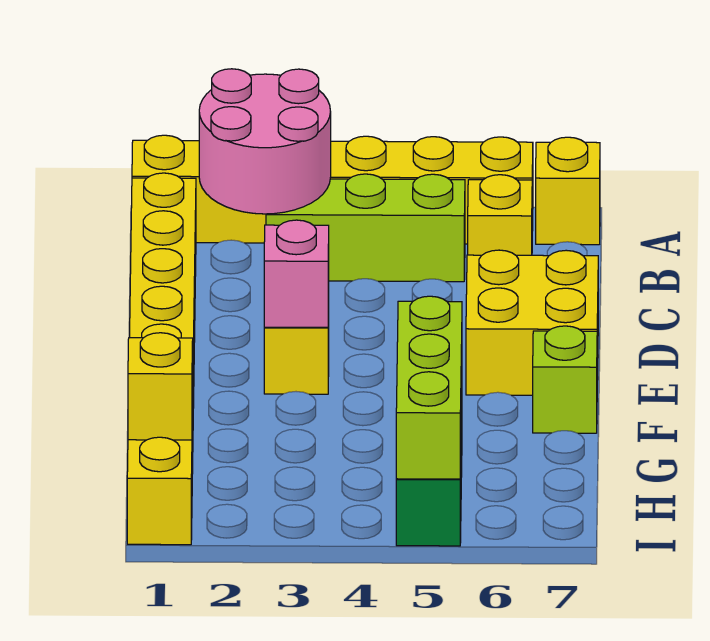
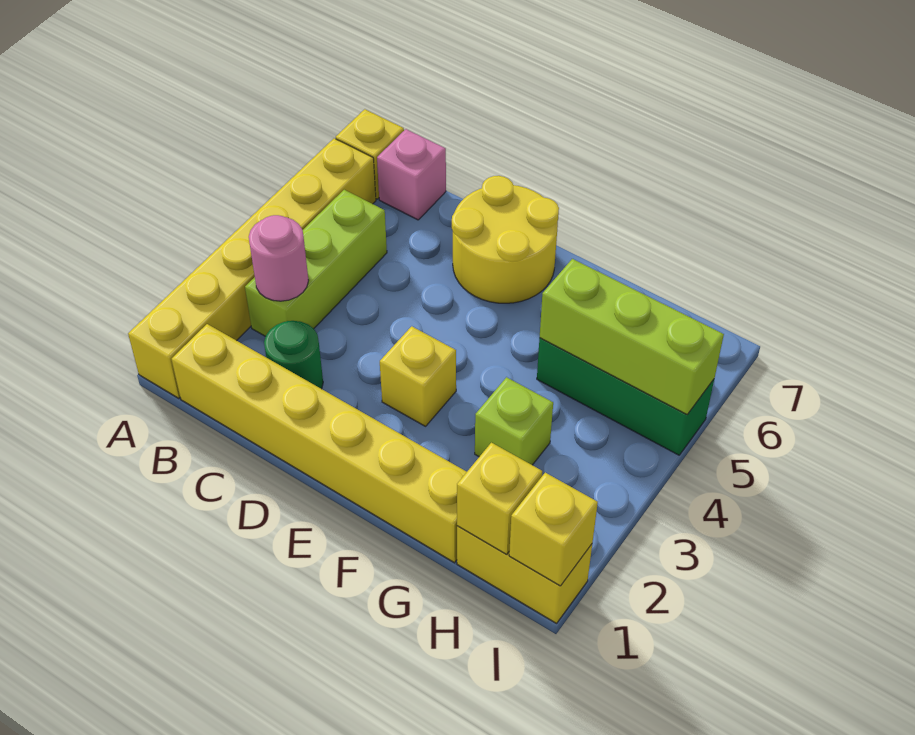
pink round brick A2:B3 level 2 -> pink round brick B3 level 2
yellow brick B6 level 1 -> yellow brick I1 level 2
none -> green round brick C2 level 1
yellow brick D6:E7 level 1 -> yellow round brick D6:E7 level 1
pink brick E3 level 2 -> pink brick B7 level 1
lime brick F7 level 1 -> lime brick G3 level 1

